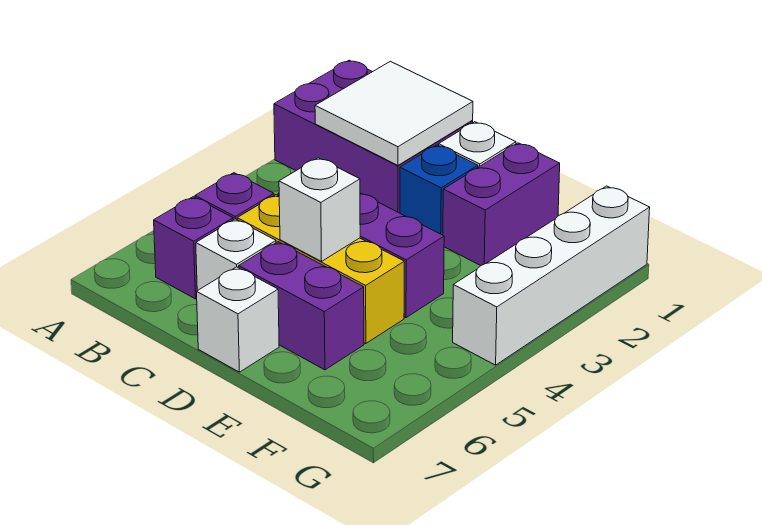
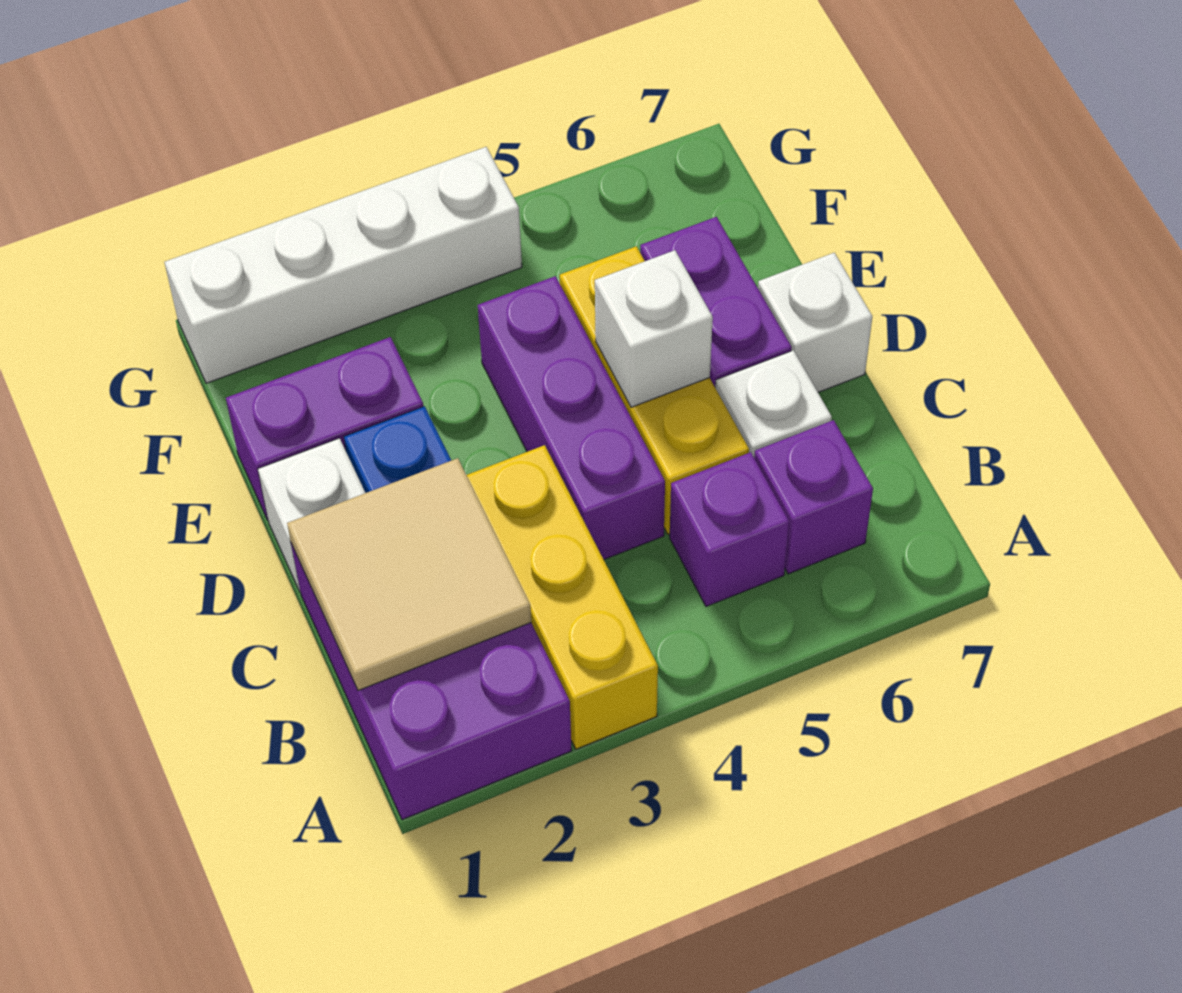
none -> yellow brick A3:C3 level 1
white tile B1:C2 level 2 -> tan tile B1:C2 level 2

